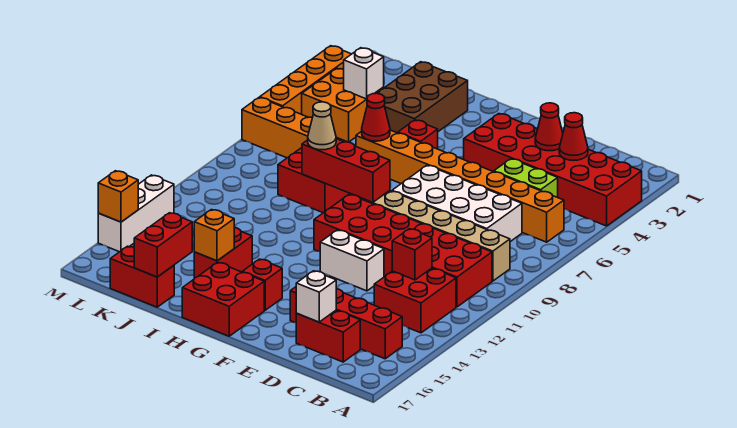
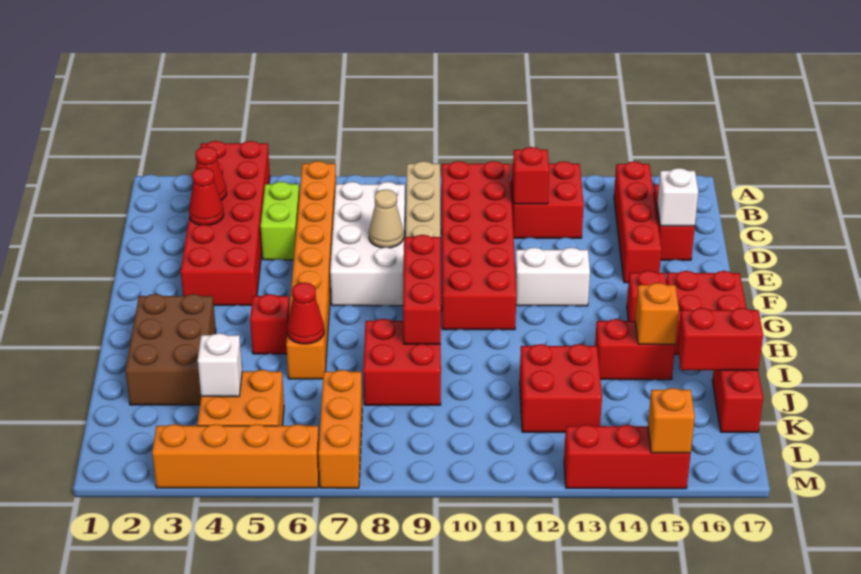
white brick E12:F12 level 1 -> white brick F12:F13 level 1
brown brick I2:J4 level 1 -> brown brick H2:J3 level 1
tan cone I9 level 3 -> tan cone E8 level 2
none -> red brick J12:K13 level 1
white brick M13:M15 level 1 -> red brick M13:M15 level 1

